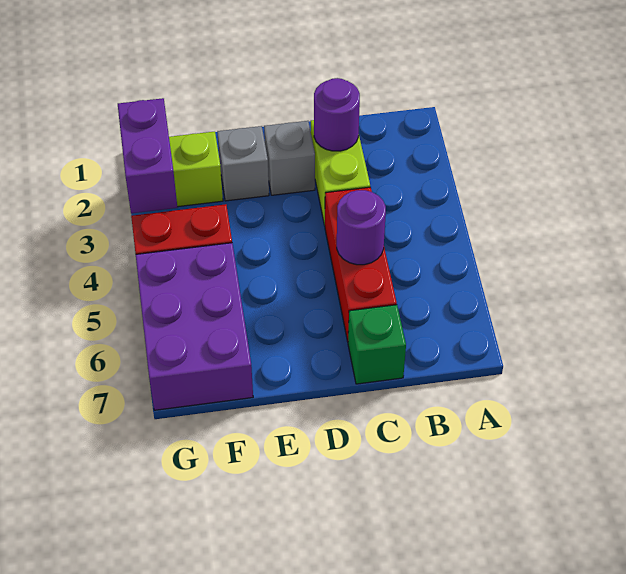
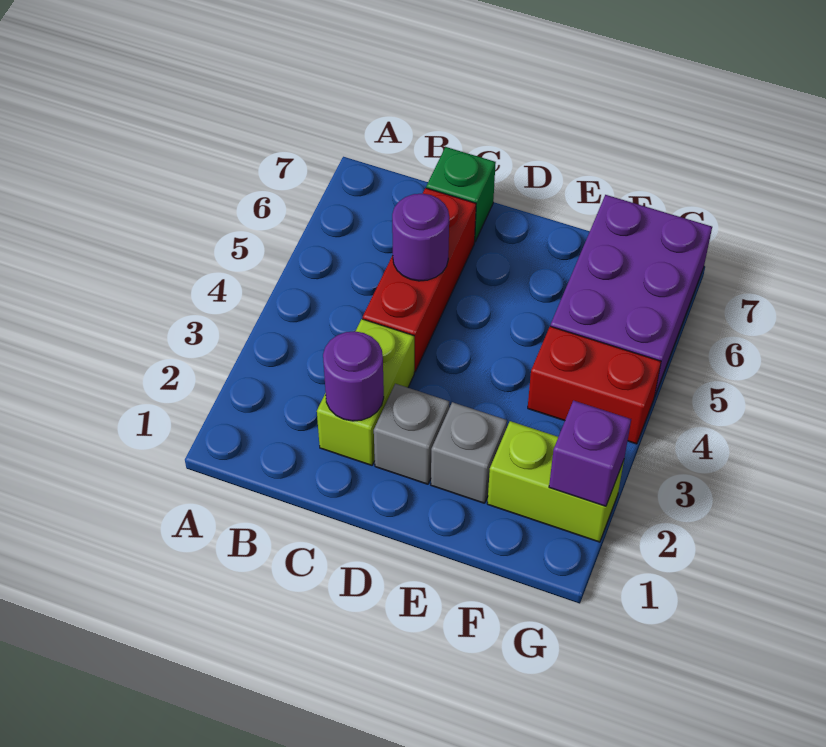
purple brick G2:G3 level 2 -> purple brick G2 level 2

